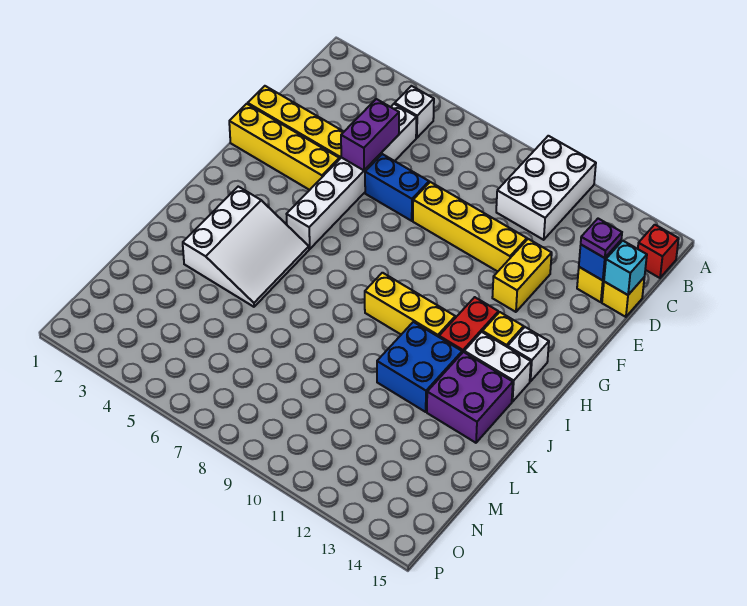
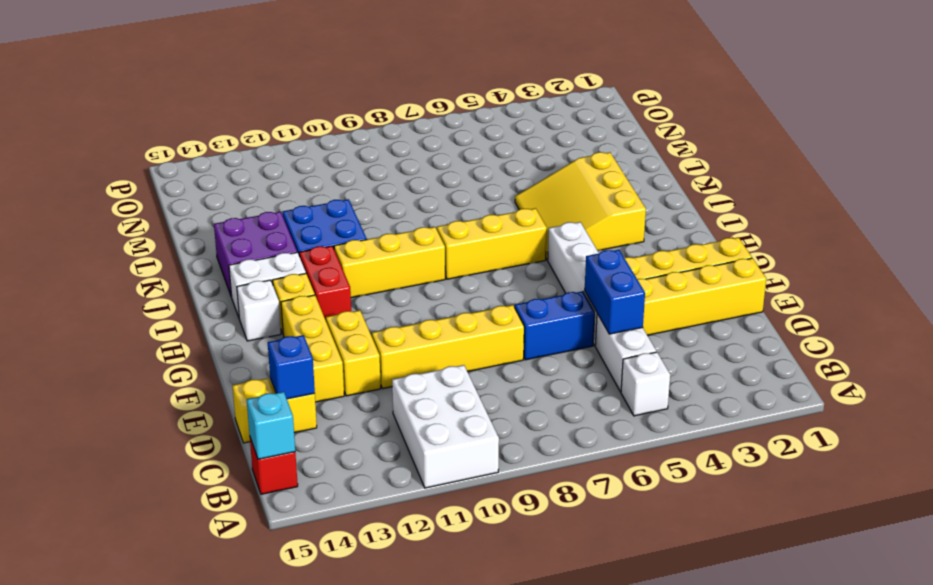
purple brick D5:E5 level 2 -> blue brick D5:E5 level 2
purple plate D14 level 3 -> none
cyan brick D15 level 2 -> cyan brick B15 level 2
none -> yellow brick E13:G13 level 1
white slope I3:K5 level 1 top 3 -> yellow slope I3:K5 level 1 top 3
none -> yellow brick I6:I8 level 1

